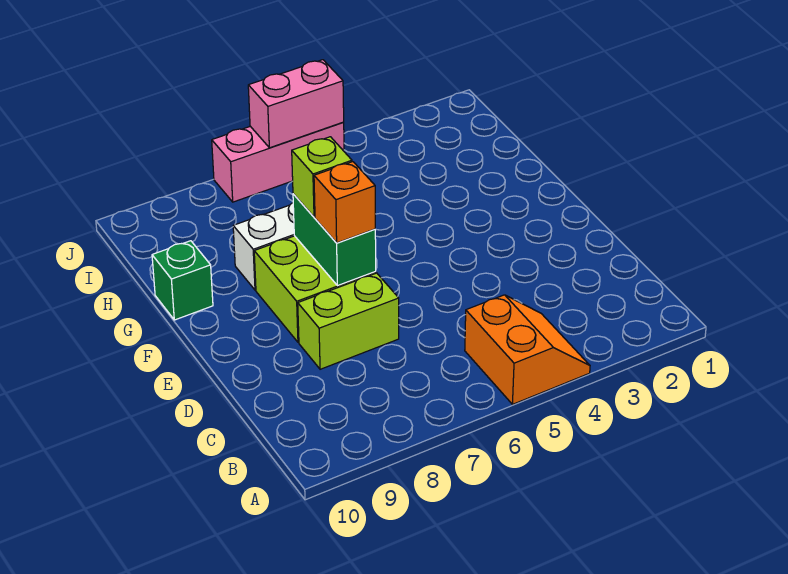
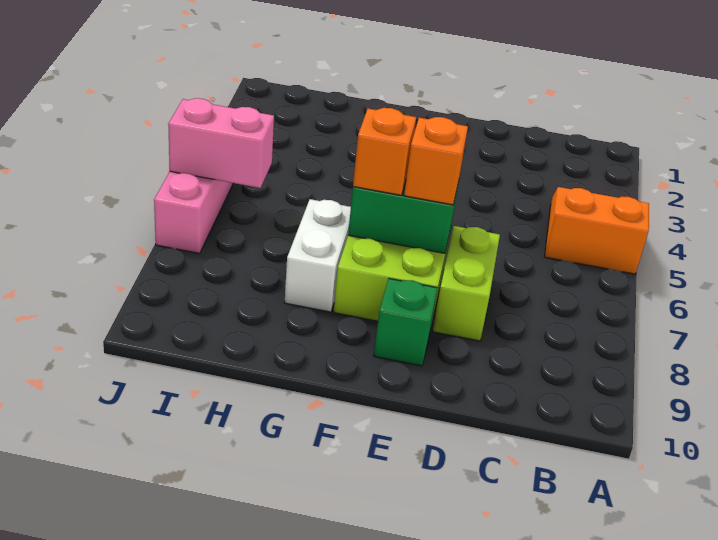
lime brick F7 level 3 -> orange brick F7 level 3
green brick G10 level 1 -> green brick E9 level 1
pink brick J5:J6 level 2 -> pink brick I6:J6 level 2

